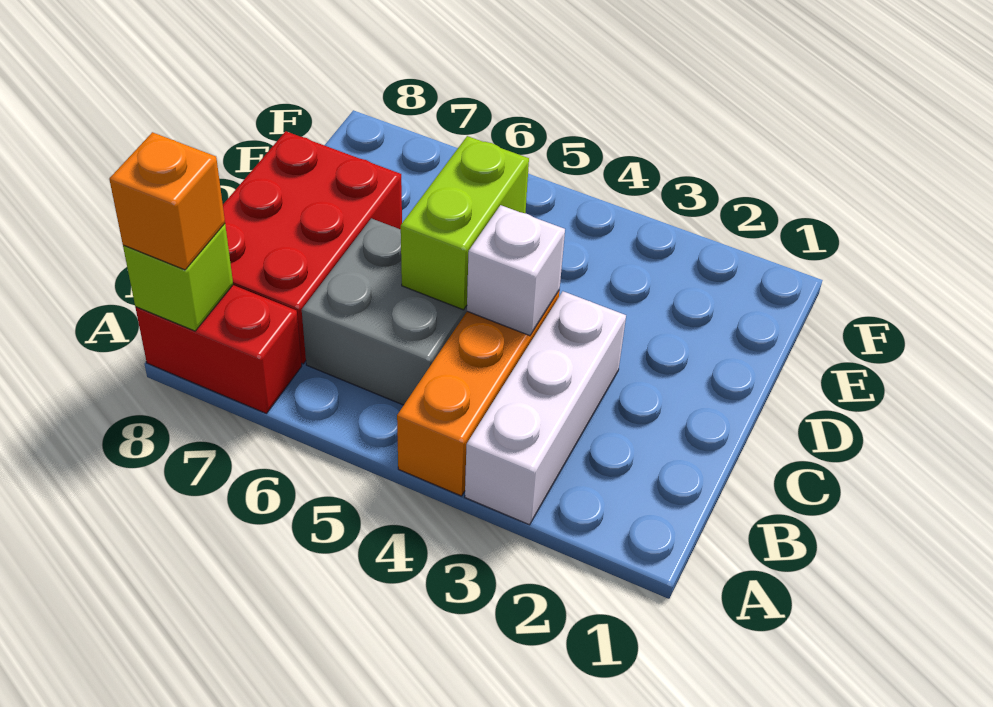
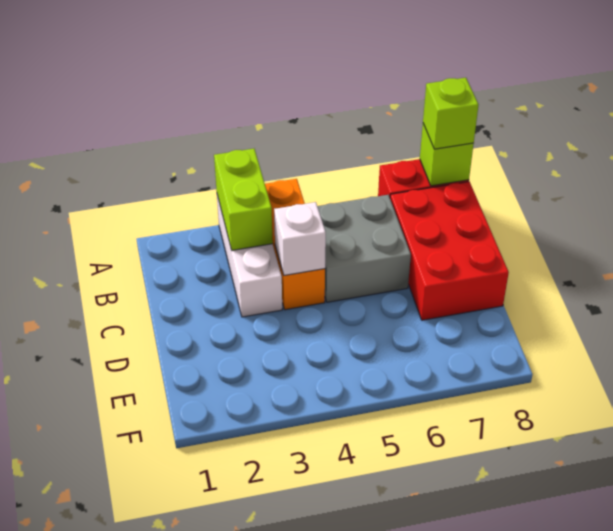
orange brick A8 level 3 -> lime brick A8 level 3
lime brick C5:D5 level 2 -> lime brick A3:B3 level 2

